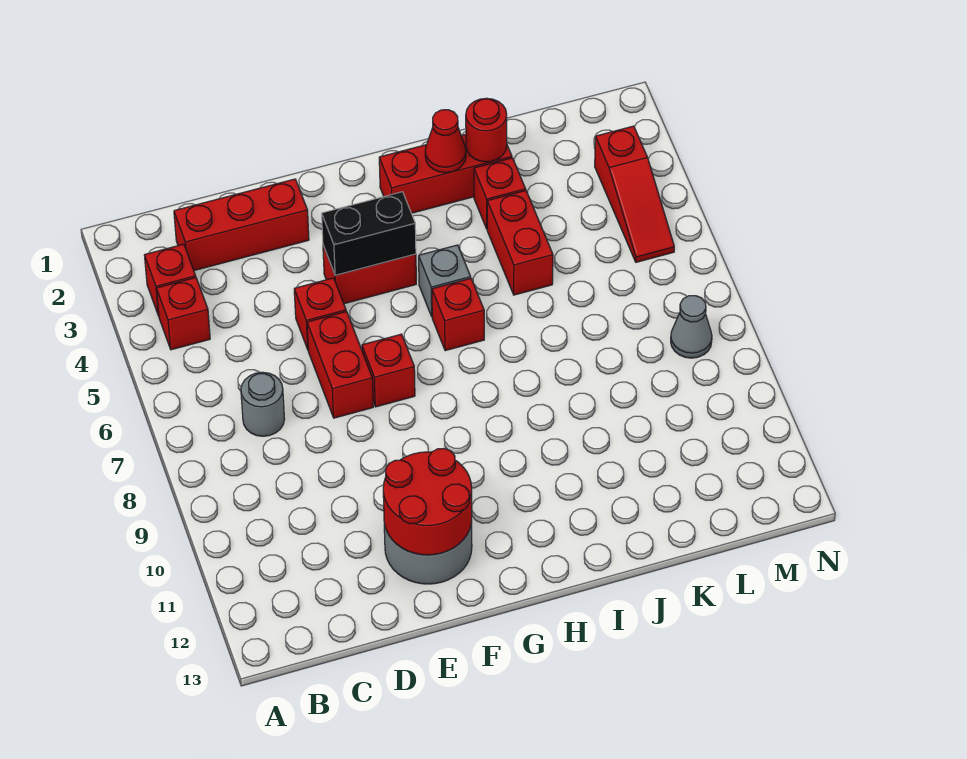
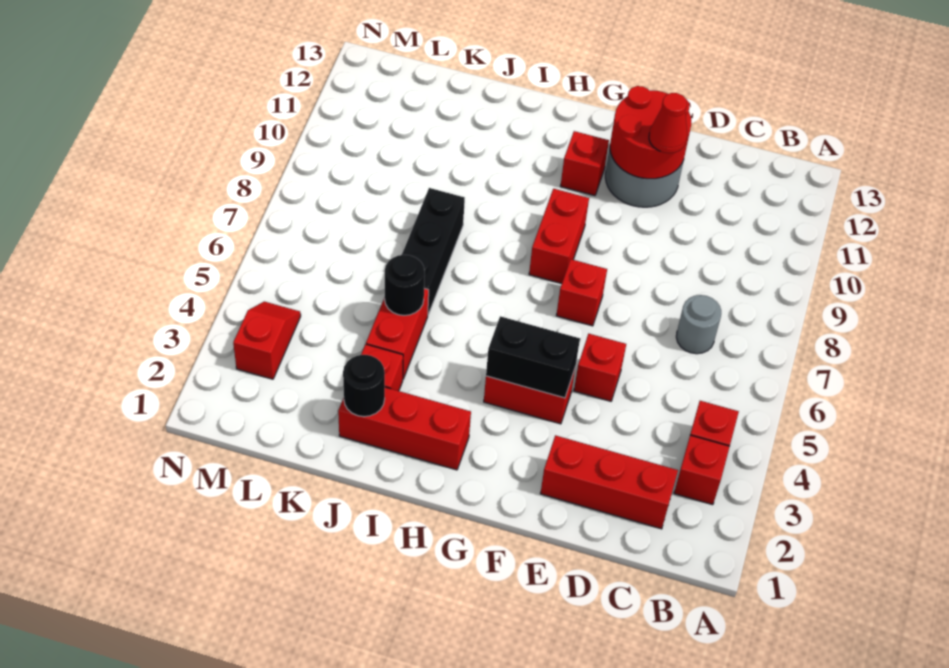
red brick E6:E7 level 1 -> red brick G8:G9 level 1
grey brick H5 level 1 -> none
red brick H6 level 1 -> red brick G11 level 1
red cone I2 level 2 -> red cone E11 level 3
red round brick J2 level 2 -> black round brick J2 level 2
none -> black round brick J5 level 2
none -> black brick J6:J8 level 1
red slope M3:M5 level 1 top 3 -> red slope M3:M4 level 1 top 3
grey cone M8 level 1 -> none

